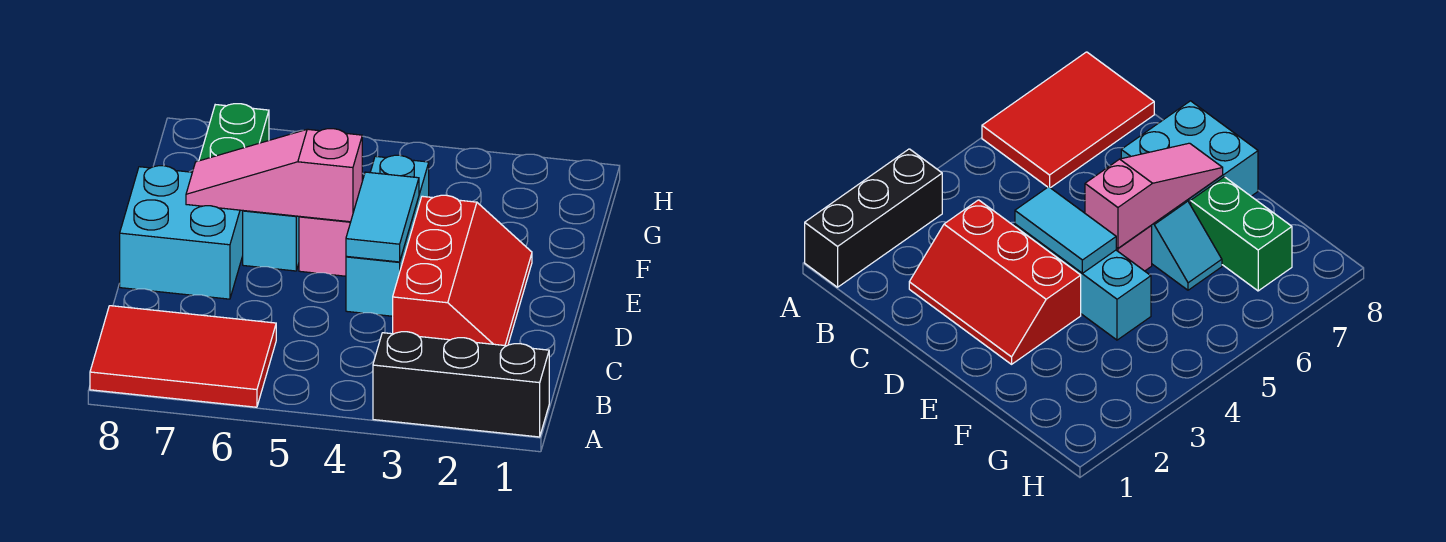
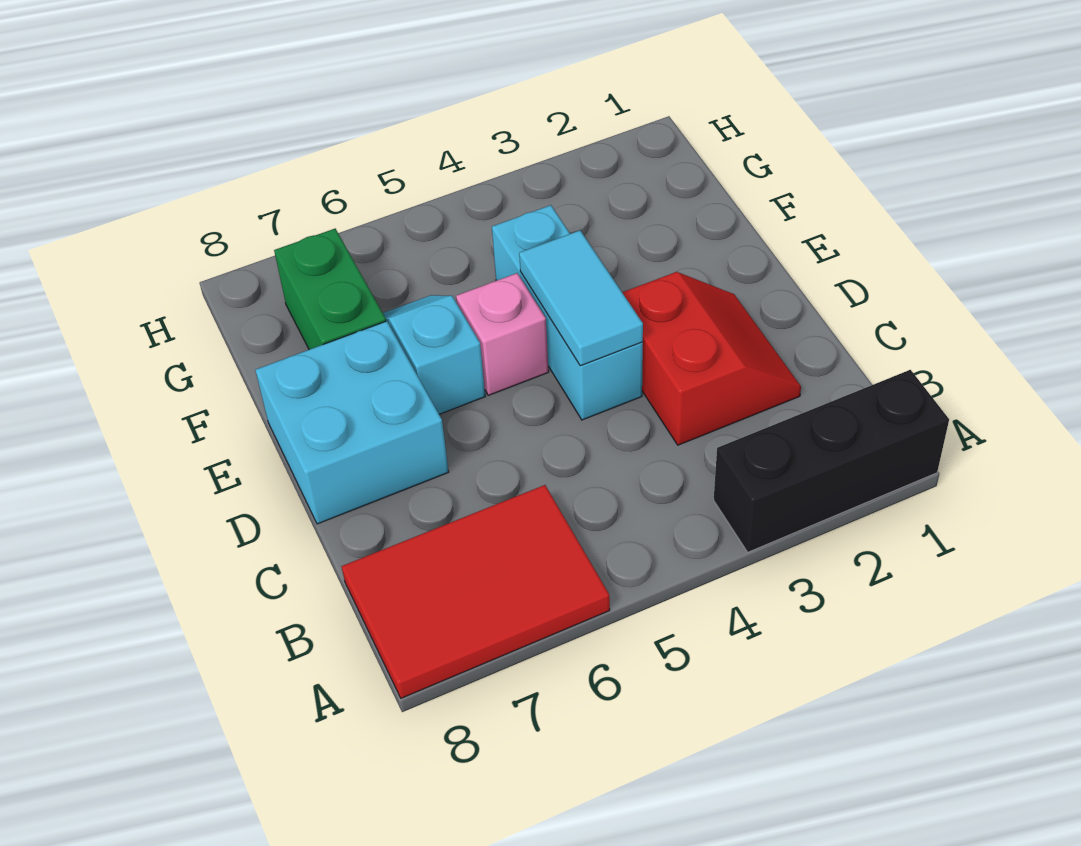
red slope C2:E3 level 1 top 3 -> red slope C2:D3 level 1 top 3
pink slope E5:E7 level 2 top 5 -> none

